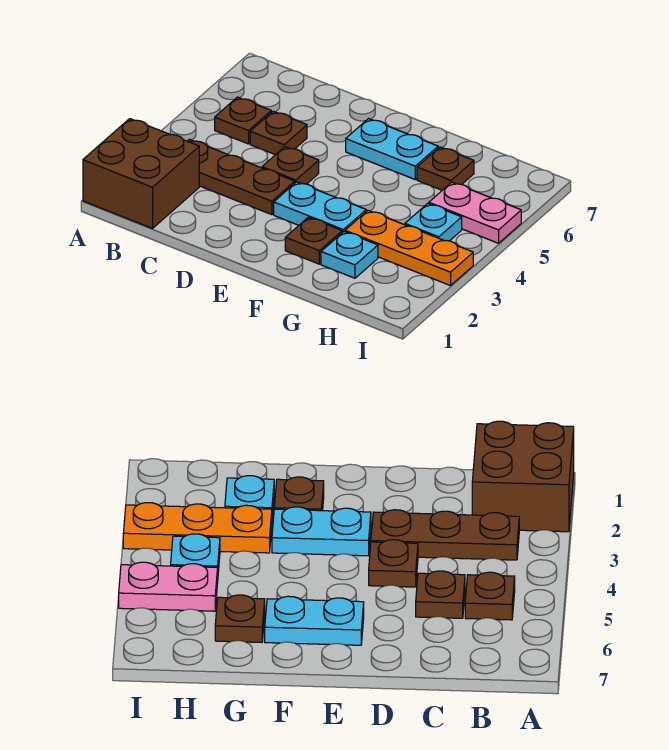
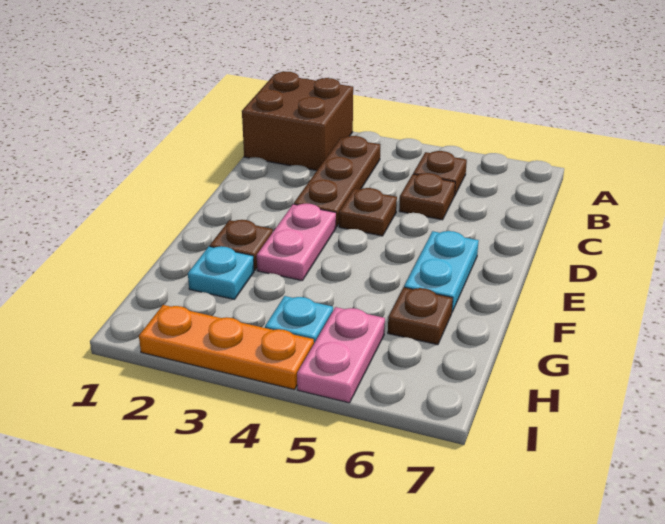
cyan plate E3:F3 level 1 -> pink plate E3:F3 level 1
orange plate G3:I3 level 1 -> orange plate I2:I4 level 1

